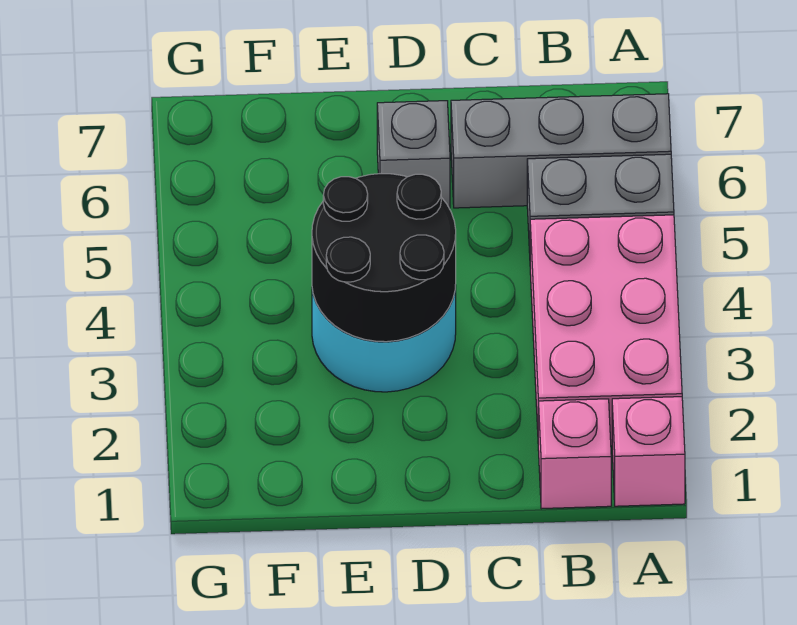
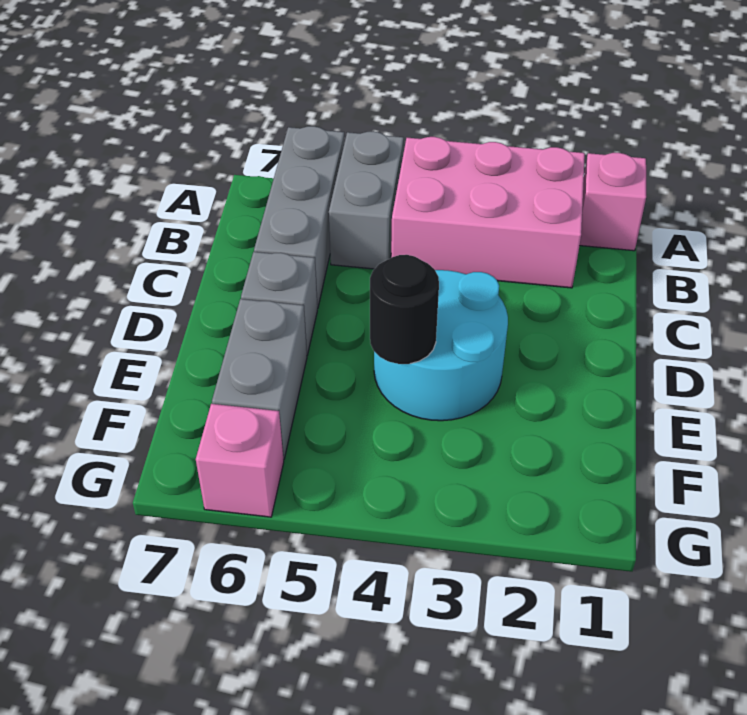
pink brick B1 level 1 -> pink brick G6 level 1
black round brick D3:E4 level 2 -> black round brick E4 level 2
none -> grey brick E6:F6 level 1

